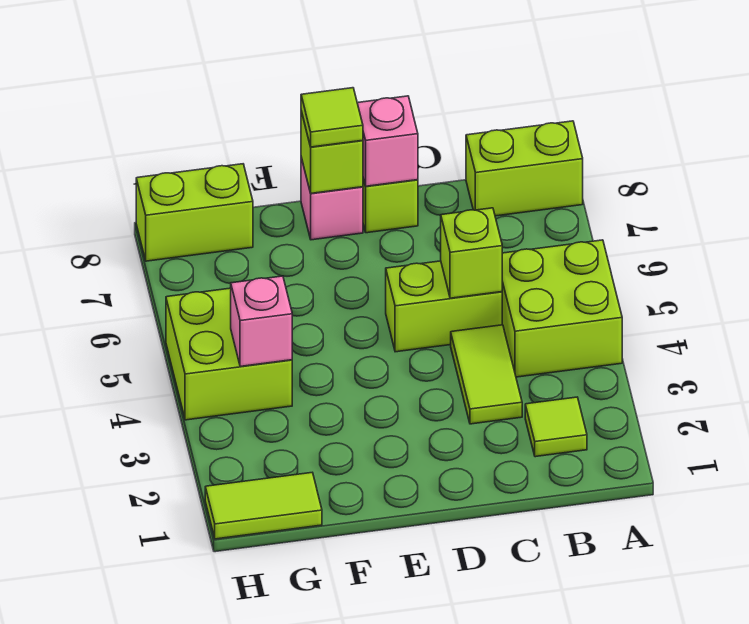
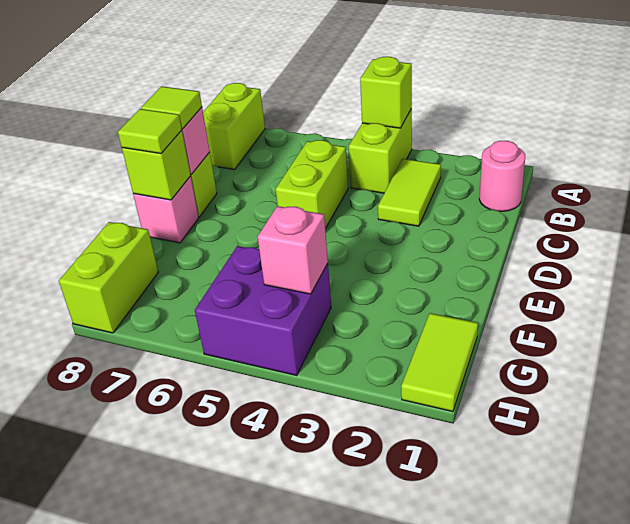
lime brick A4:B5 level 1 -> lime brick A4:B4 level 1
none -> pink round brick B1 level 1
lime tile B2 level 1 -> lime tile D8 level 3
lime tile C3:C4 level 1 -> lime tile B3:C3 level 1
lime brick C5 level 2 -> lime brick A4 level 2
lime brick G4:H5 level 1 -> purple brick G4:H5 level 1

